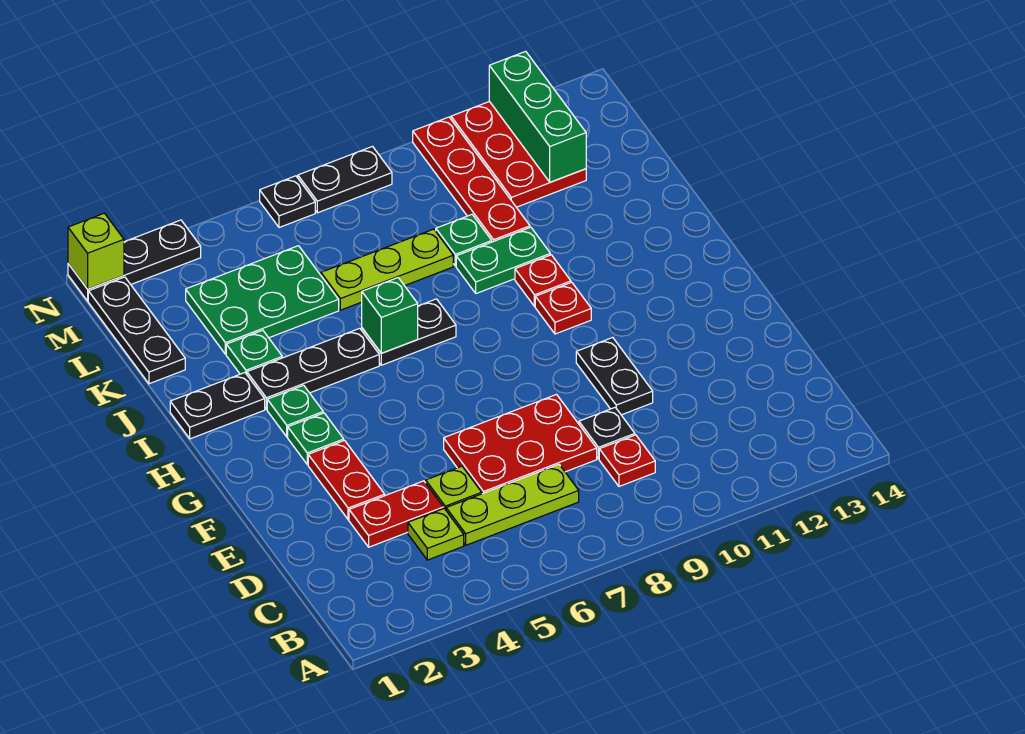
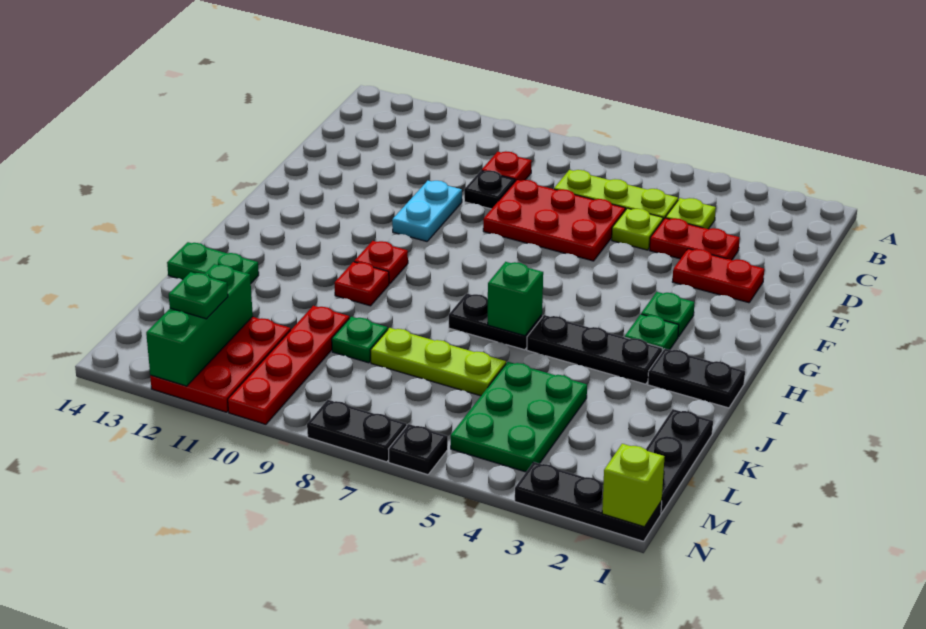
red plate E3:F3 level 1 -> red plate E2:E3 level 1
black plate E10:F10 level 1 -> cyan plate E10:F10 level 1
green plate J3 level 1 -> green plate M12 level 3
green plate J9:J10 level 1 -> green plate J13:J14 level 1
green plate K3:L5 level 1 -> green plate K4:M5 level 1

